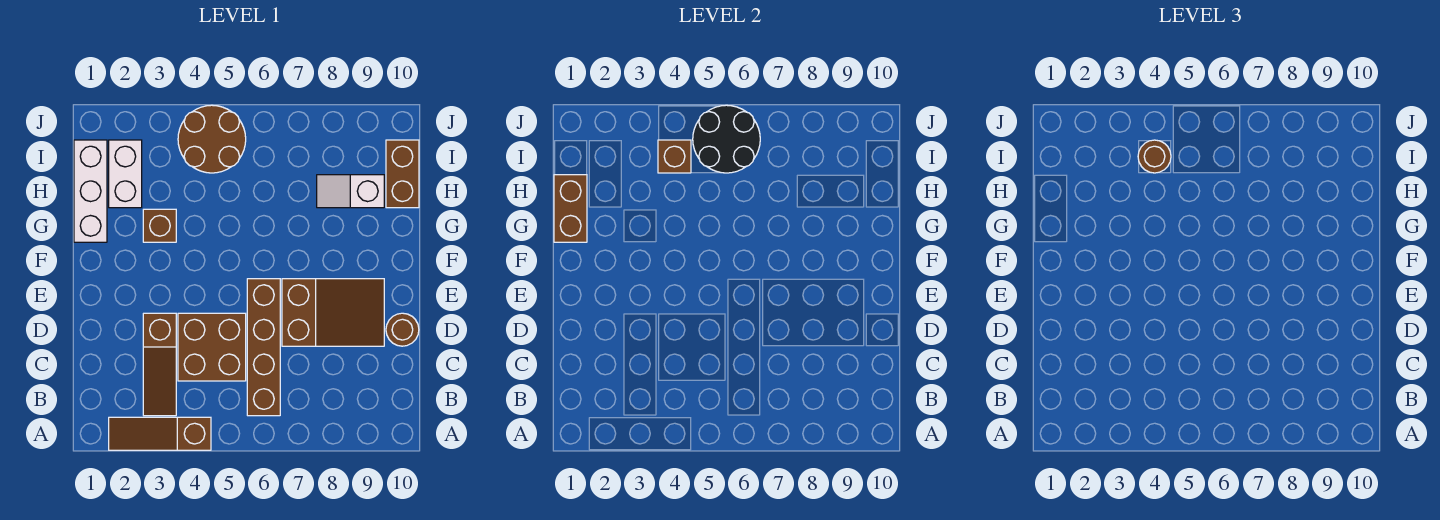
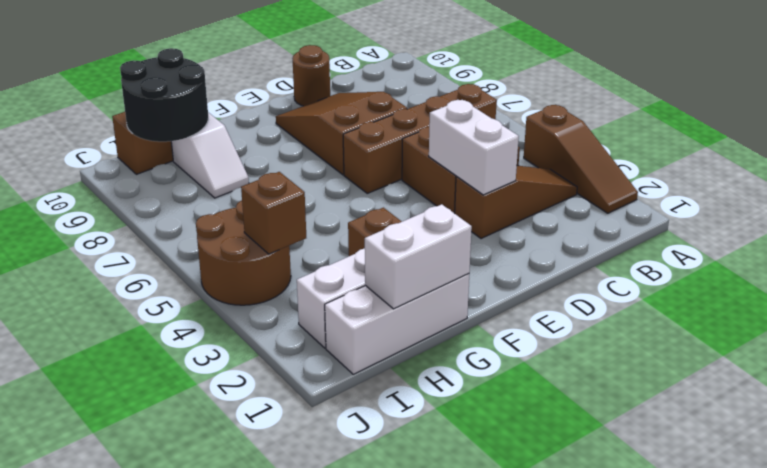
none -> white brick D3:D4 level 2
brown brick G1:H1 level 2 -> white brick G1:H1 level 2
brown round brick I4 level 3 -> none
black round brick I5:J6 level 2 -> black round brick H9:I10 level 2

